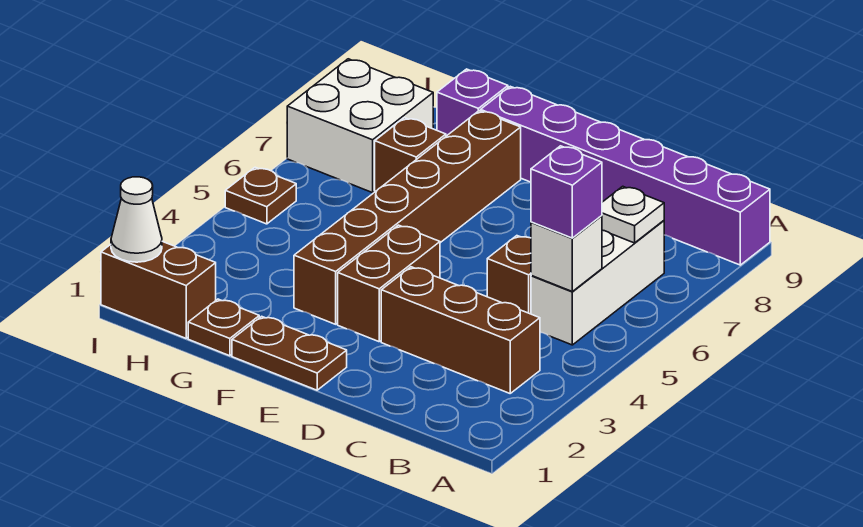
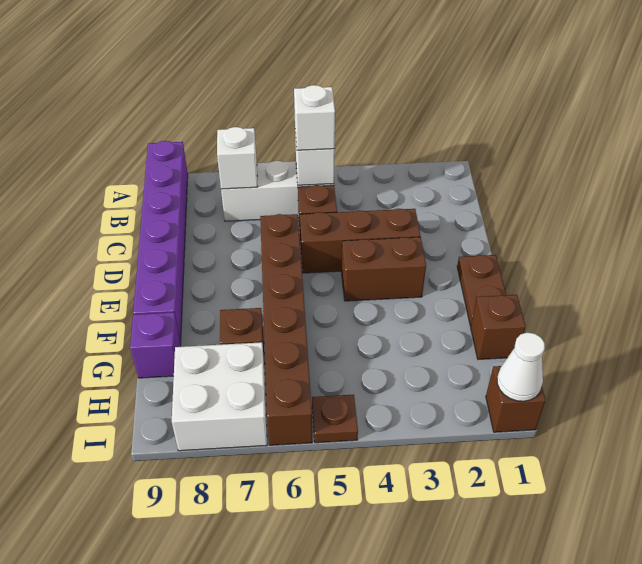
brown brick B3:D3 level 1 -> brown brick D3:D5 level 1
purple brick B5 level 3 -> white brick B5 level 3
white plate B7 level 2 -> white brick B7 level 2
brown brick F3:F8 level 1 -> brown brick D6:I6 level 1
brown plate G1 level 1 -> brown brick G1 level 1
brown brick H1:I1 level 1 -> brown brick I1 level 1

